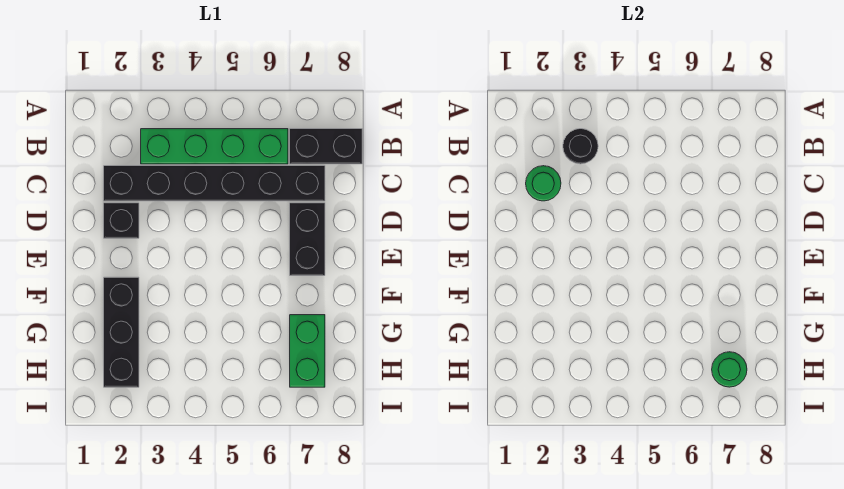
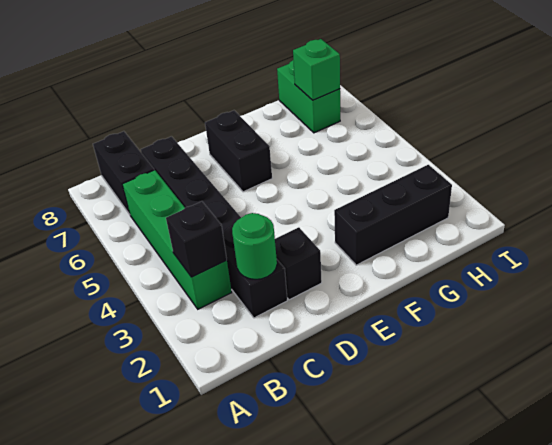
black round brick B3 level 2 -> black brick B3 level 2
black brick D7:E7 level 1 -> black brick E6:E7 level 1
green brick G7:H7 level 1 -> green brick H7:H8 level 1
green round brick H7 level 2 -> green brick H7 level 2

